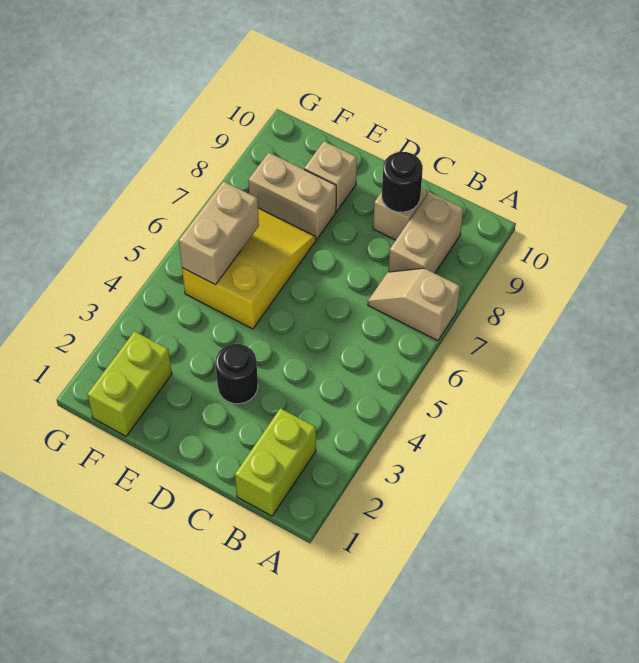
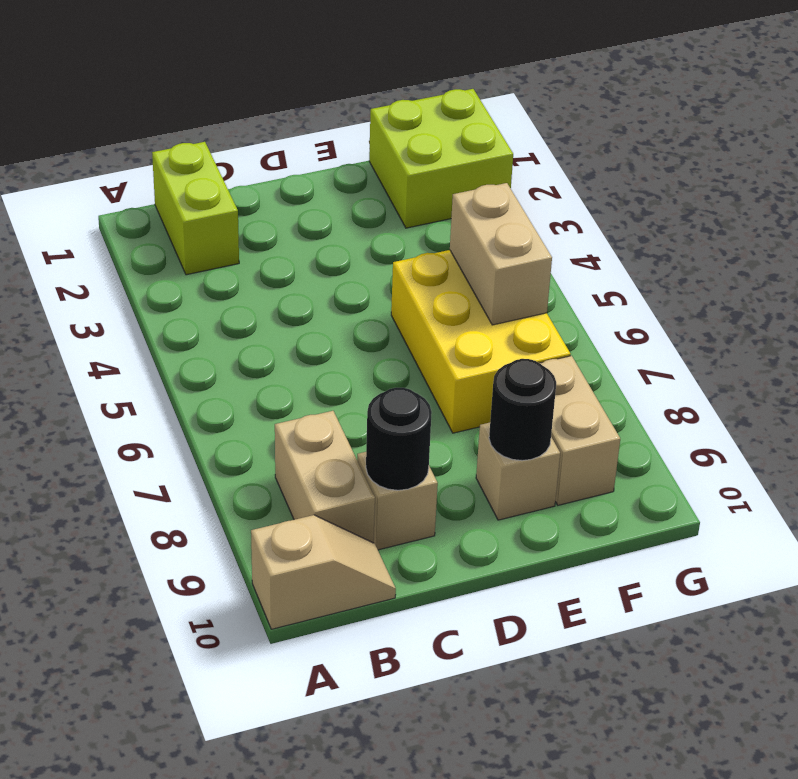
tan slope A7:B7 level 1 top A -> tan slope A10:B10 level 1 top A
black round brick D3 level 1 -> black round brick E9 level 2
yellow slope E5:F7 level 1 top 5 -> yellow brick E5:F7 level 1
tan brick E8:F8 level 1 -> tan brick F8:F9 level 1
lime brick F1:F2 level 1 -> lime brick F1:G2 level 1

